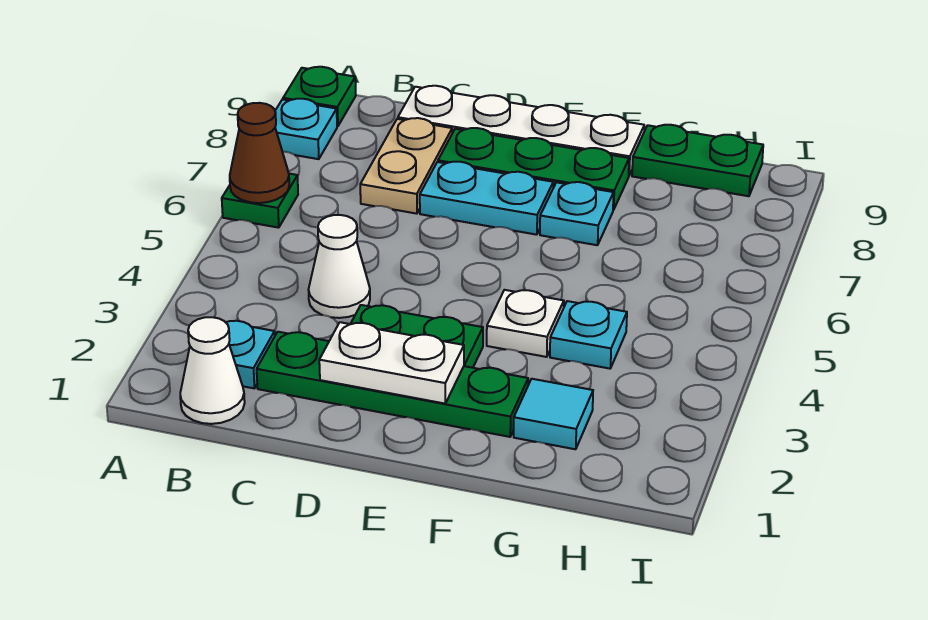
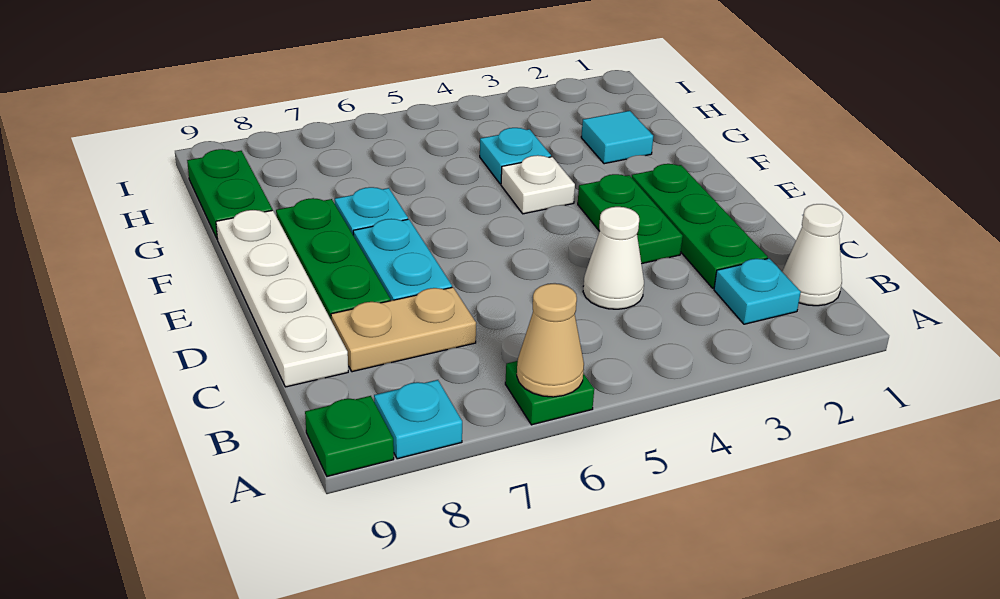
brown cone A6 level 2 -> tan cone A6 level 2
green plate C2:F2 level 1 -> green plate C2:E2 level 1
white plate D2:E2 level 2 -> none

